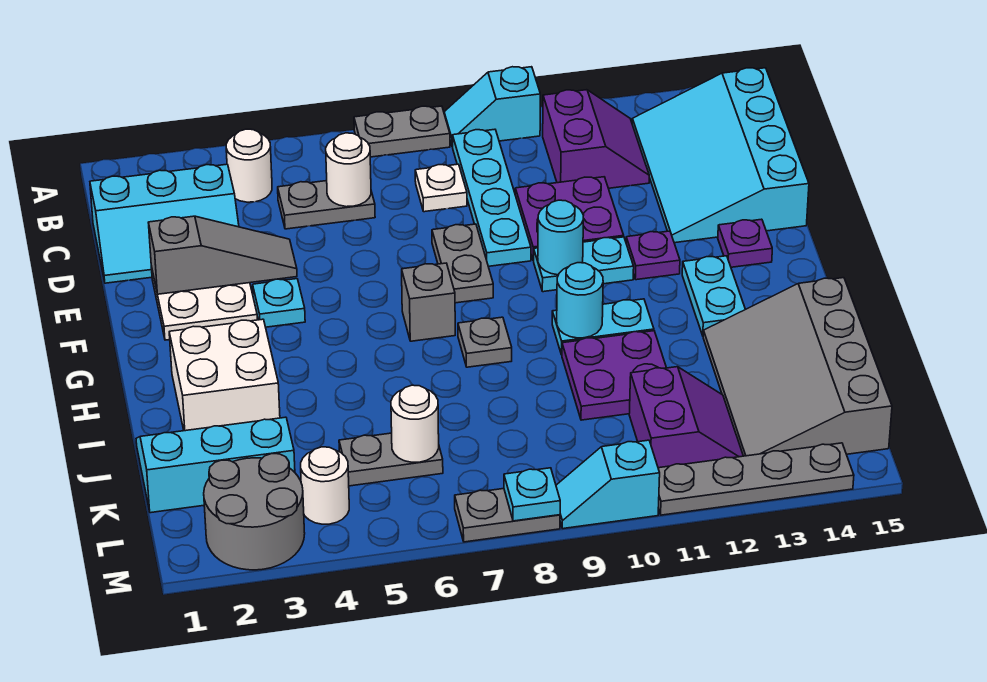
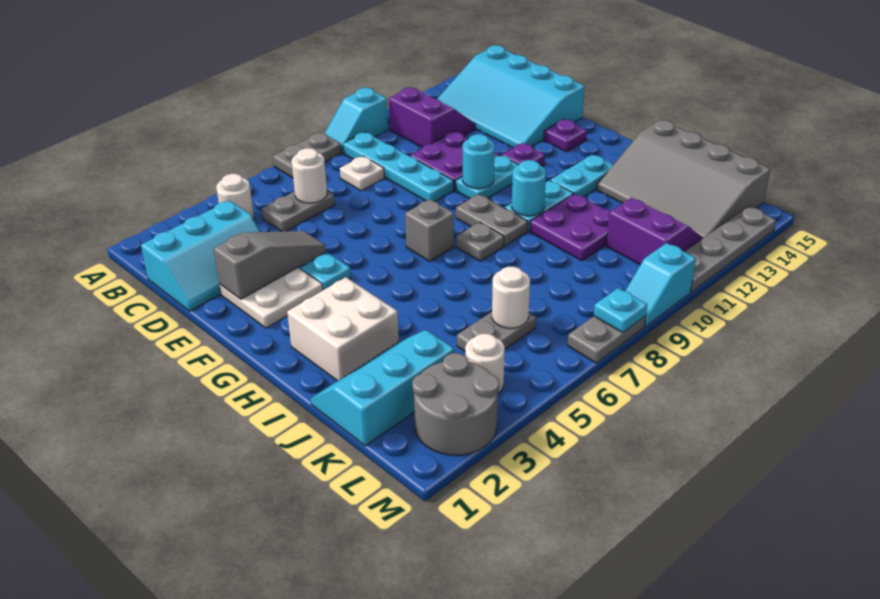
grey plate E8:F8 level 1 -> grey plate G9:H9 level 1
cyan plate G13:H13 level 1 -> cyan plate H12:H13 level 1

